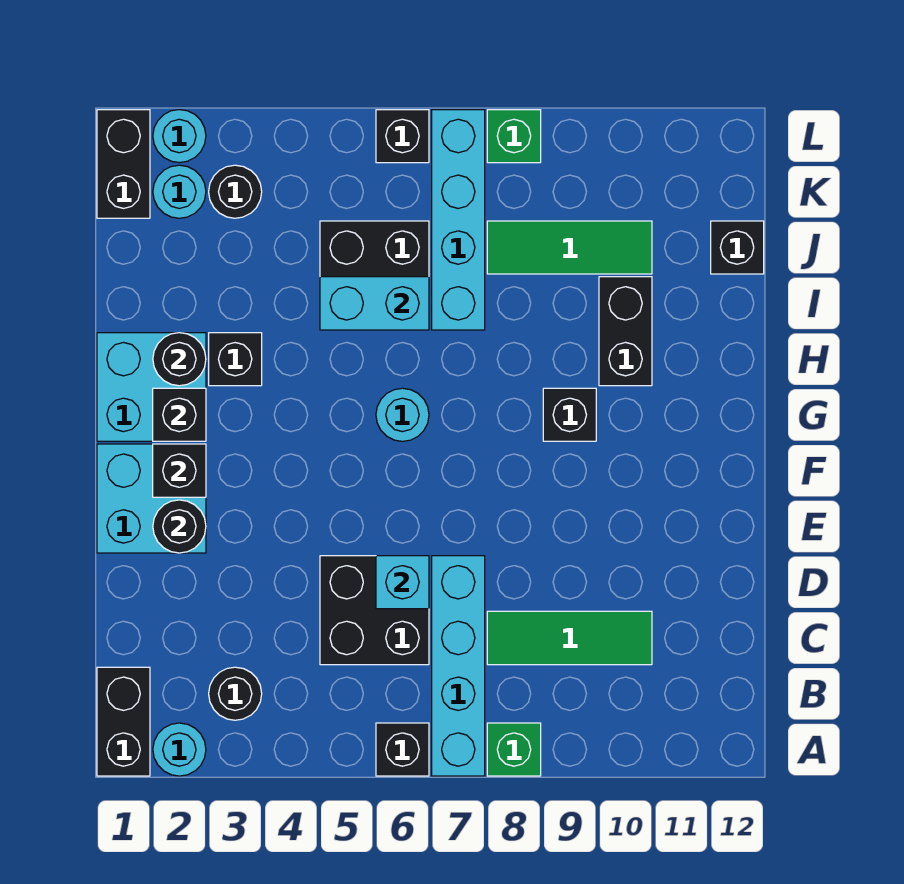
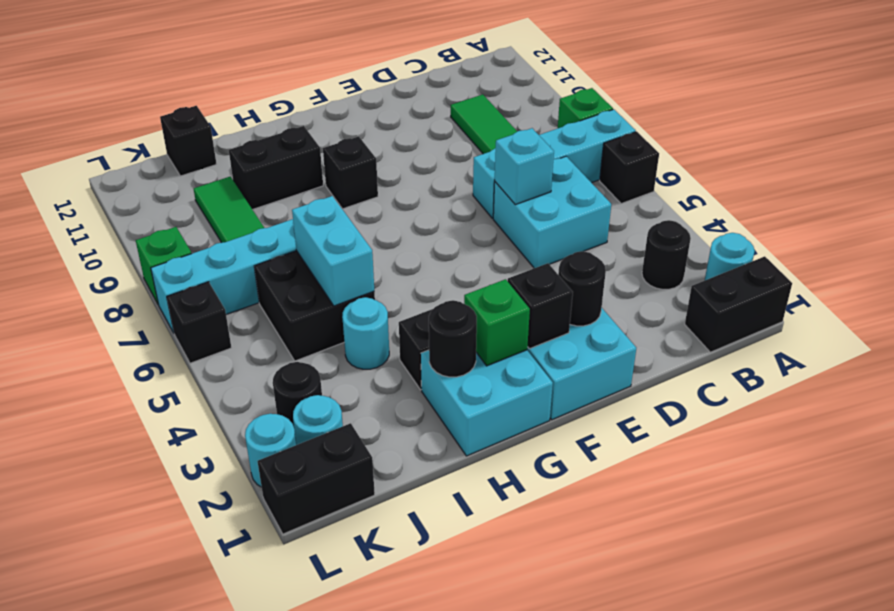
black brick C5:D6 level 1 -> cyan brick C5:D6 level 1
black brick G2 level 2 -> green brick G2 level 2
cyan round brick G6 level 1 -> cyan round brick I4 level 1

